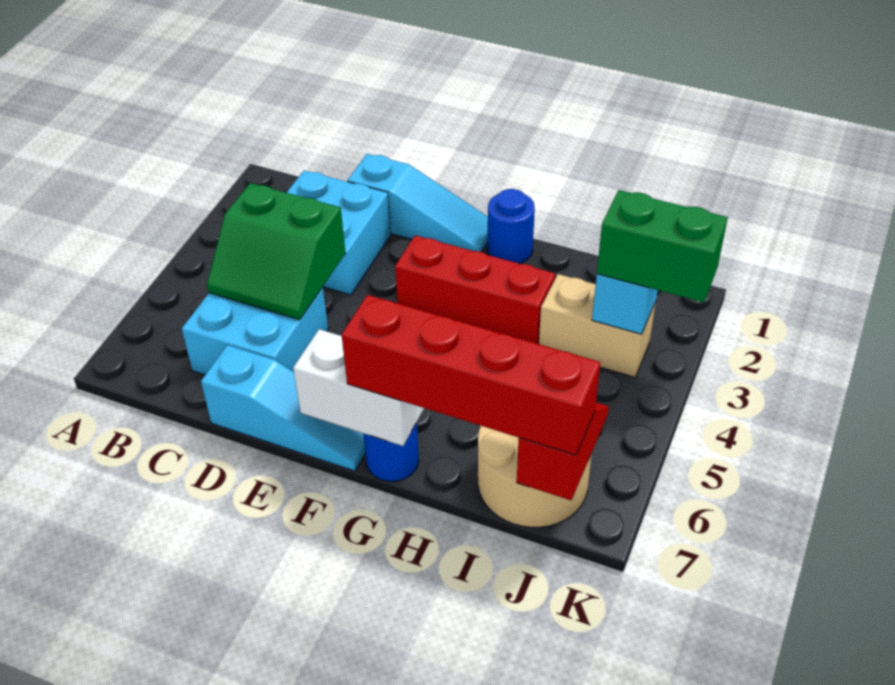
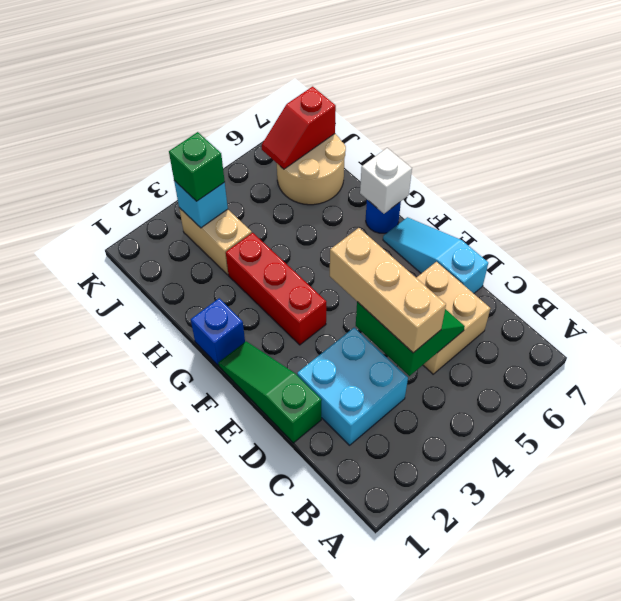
none -> tan brick C4:E4 level 3
cyan brick C5:D6 level 1 -> tan brick C5:D6 level 1
cyan slope D1:F1 level 1 top D -> green slope D1:F1 level 1 top D
white brick F7:G7 level 2 -> white brick G7 level 2
blue round brick G1 level 1 -> blue brick G1 level 1
red brick G7:J7 level 3 -> none
green brick J3:K3 level 3 -> green brick J3 level 3

